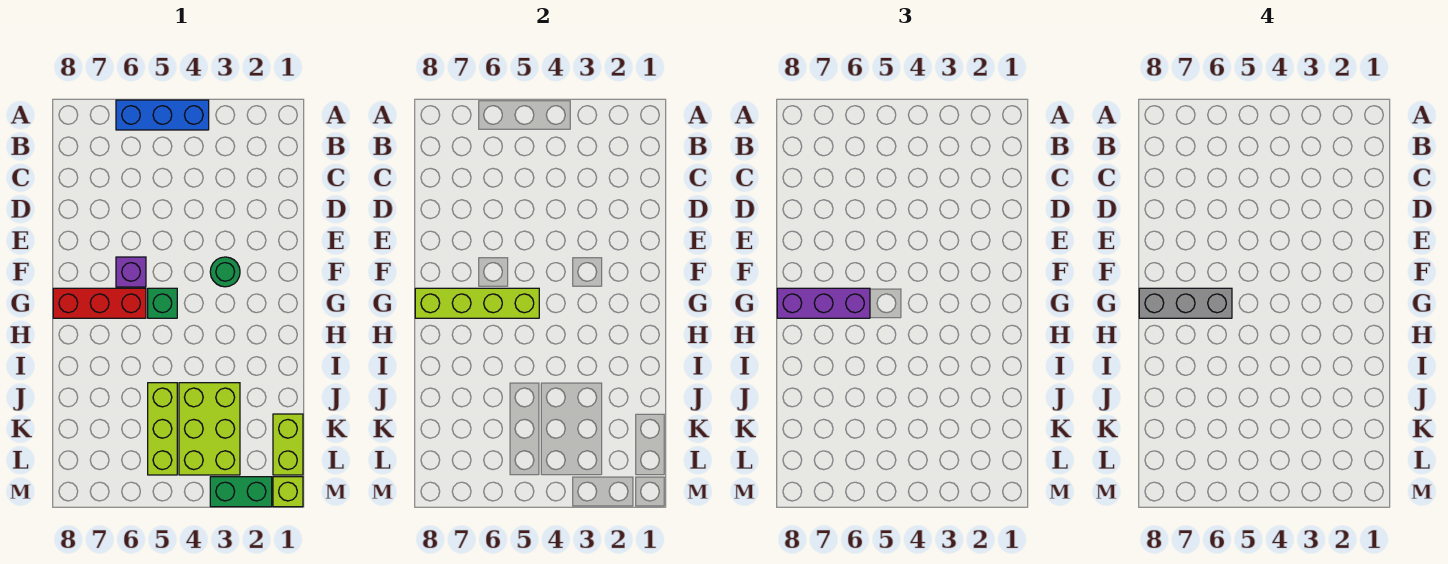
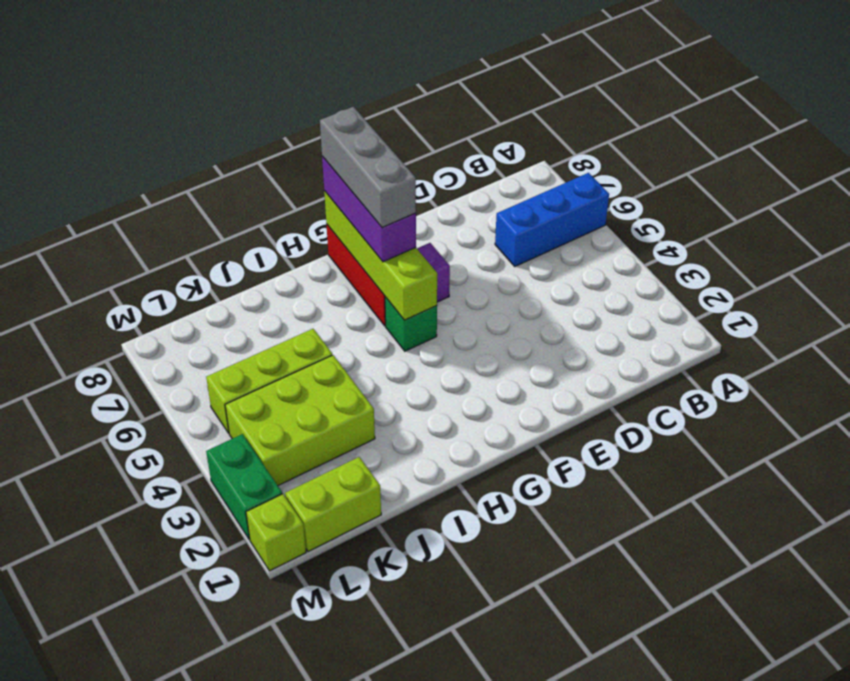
blue brick A4:A6 level 1 -> blue brick A6:C6 level 1
green round brick F3 level 1 -> none

